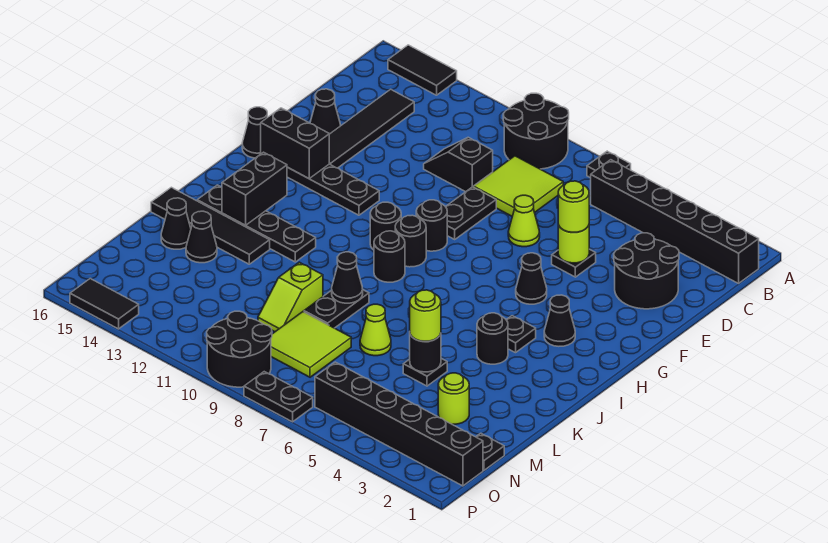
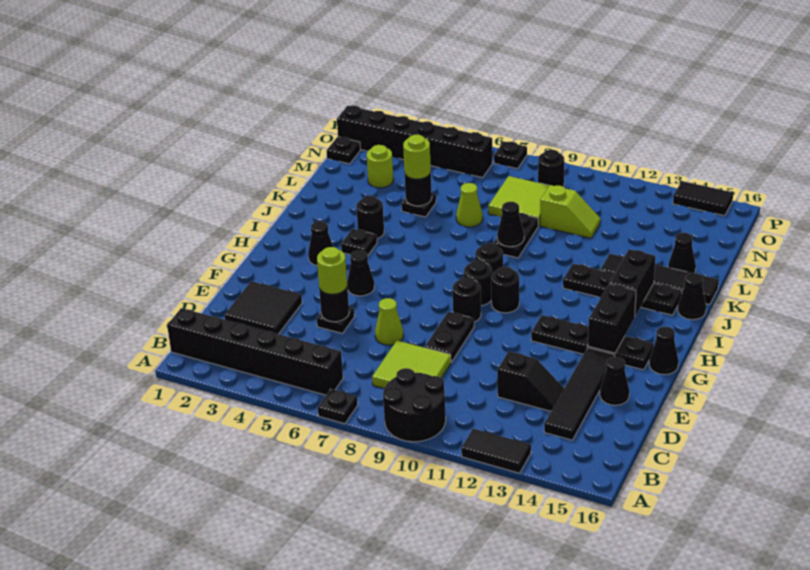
black tile A14:A15 level 1 -> black tile A12:A13 level 1
black round brick D2:E3 level 1 -> black tile D2:E3 level 1
black slope D10:D11 level 1 top 10 -> black slope D12:D13 level 1 top 12
lime round brick E5 level 2 -> black round brick E5 level 2
black brick G14:G15 level 2 -> black brick G14:H14 level 2
lime slope L10:M10 level 1 top L -> lime slope M10:M11 level 1 top 10
black cone L14 level 1 -> black cone J16 level 1
black round brick O9:P10 level 1 -> black round brick O9 level 1
black plate P7:P8 level 1 -> black plate P7 level 1

